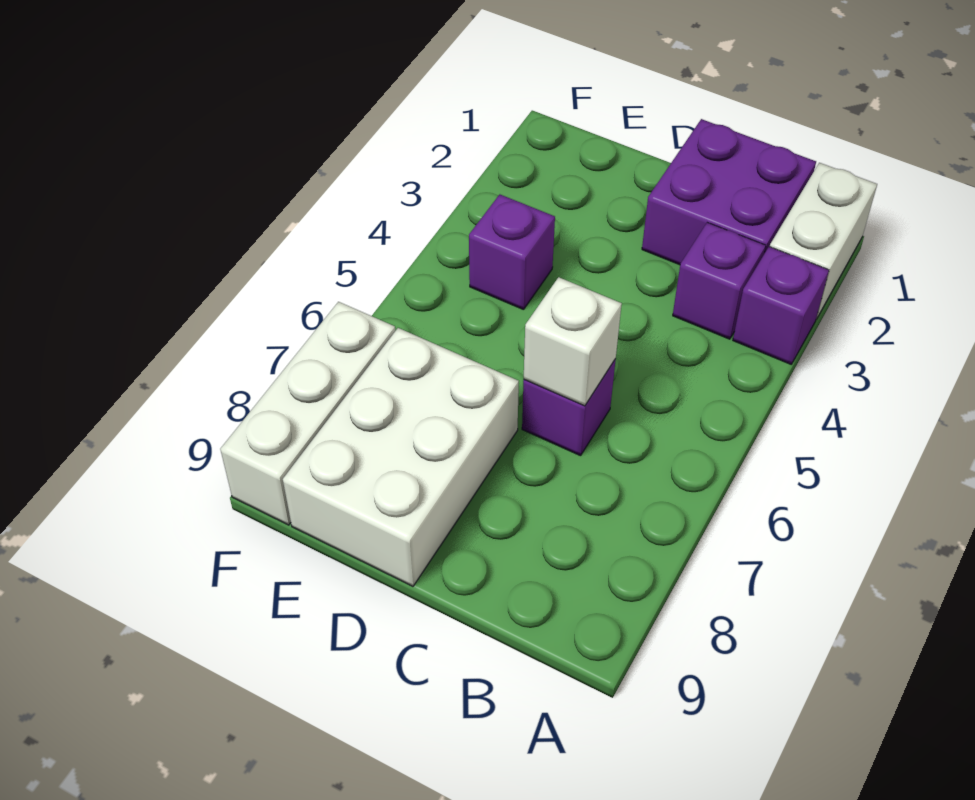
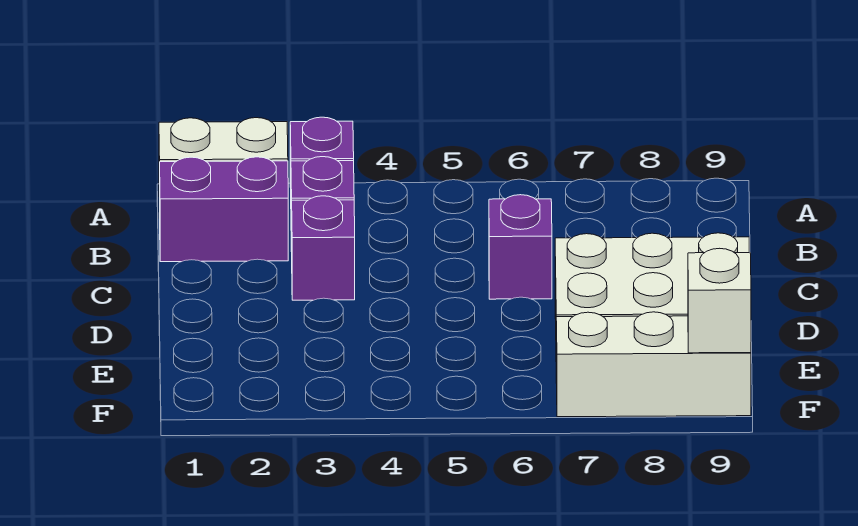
purple brick B1:C2 level 1 -> purple brick B1:B2 level 1
white brick C6 level 2 -> white brick F9 level 2
purple brick E4 level 1 -> purple brick C3 level 1

